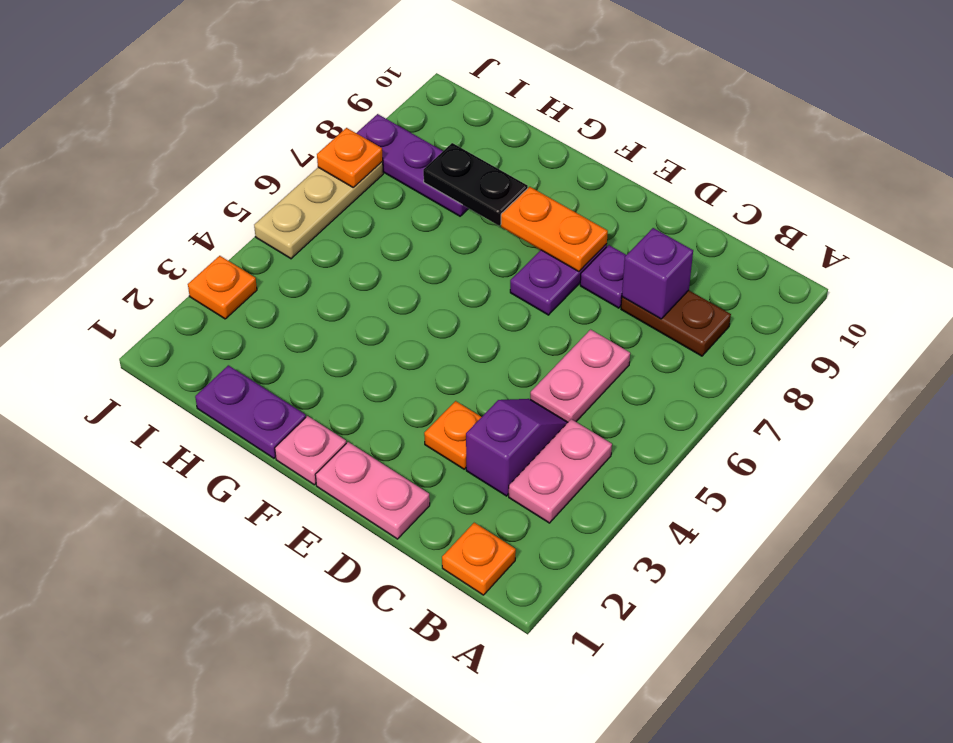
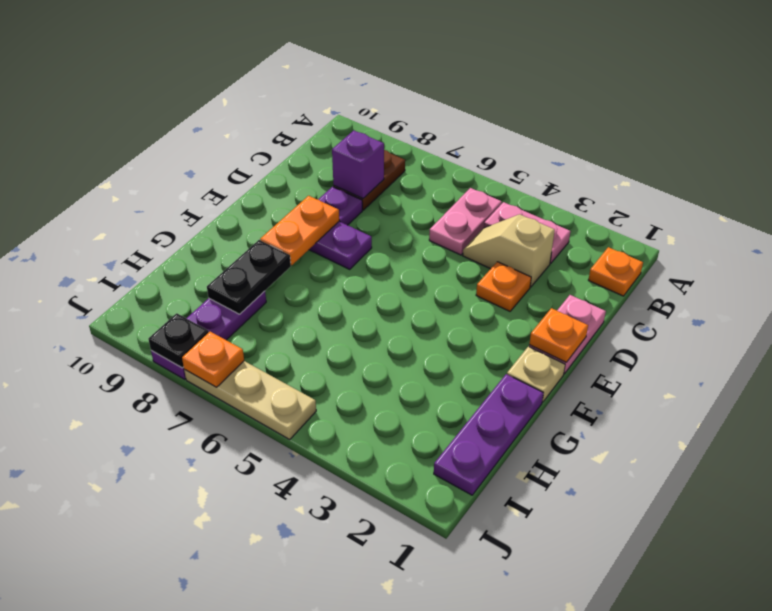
purple slope C3:C4 level 1 top 3 -> tan slope C3:C4 level 1 top 3
pink plate C5:C6 level 1 -> pink plate B5:C5 level 1
pink plate F1 level 1 -> tan plate F1 level 1
purple plate G1:H1 level 1 -> purple plate G1:I1 level 1
orange plate J3 level 1 -> orange plate E1 level 2
none -> black plate J8 level 2

